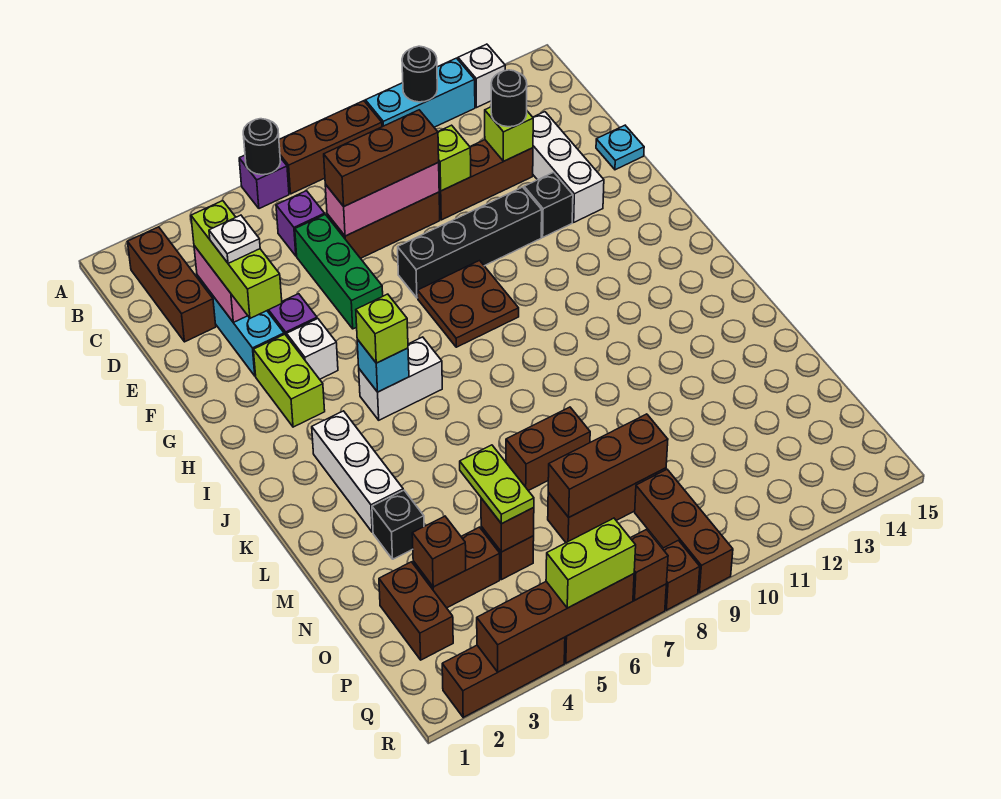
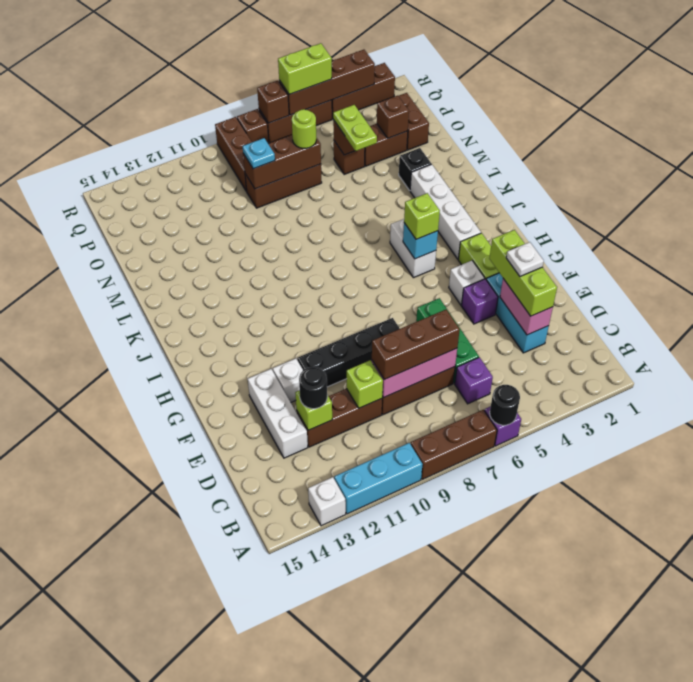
black round brick A11 level 2 -> none
brown brick B2:D2 level 1 -> none
cyan plate E15 level 1 -> cyan plate O9 level 3
black brick F12 level 1 -> white brick F12 level 1
brown plate G8:H9 level 1 -> none
white brick I5:I6 level 1 -> white brick I5:J5 level 1
white brick J3:L3 level 1 -> white brick I3:L3 level 1
brown brick M7:M8 level 1 -> none
none -> lime round brick O7 level 3

